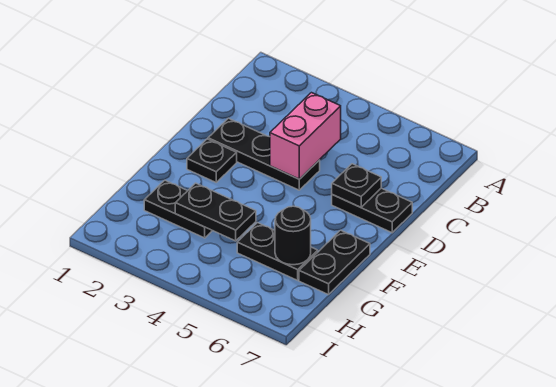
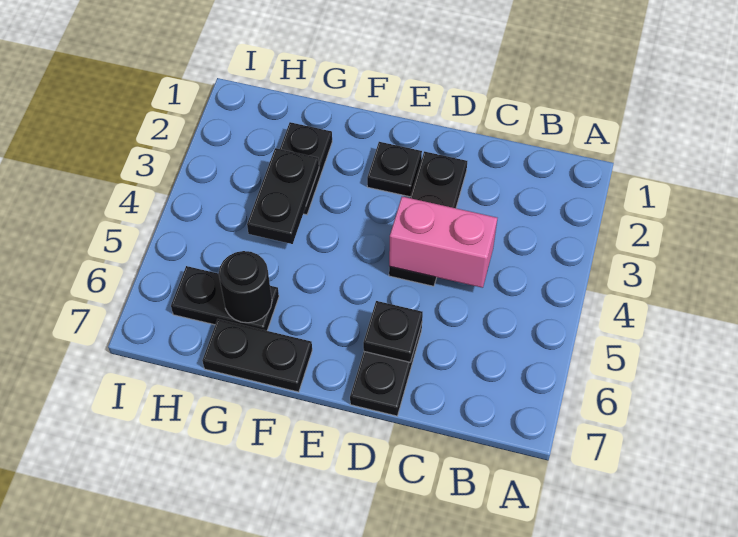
black plate G5:G6 level 1 -> black plate G6:H6 level 1

